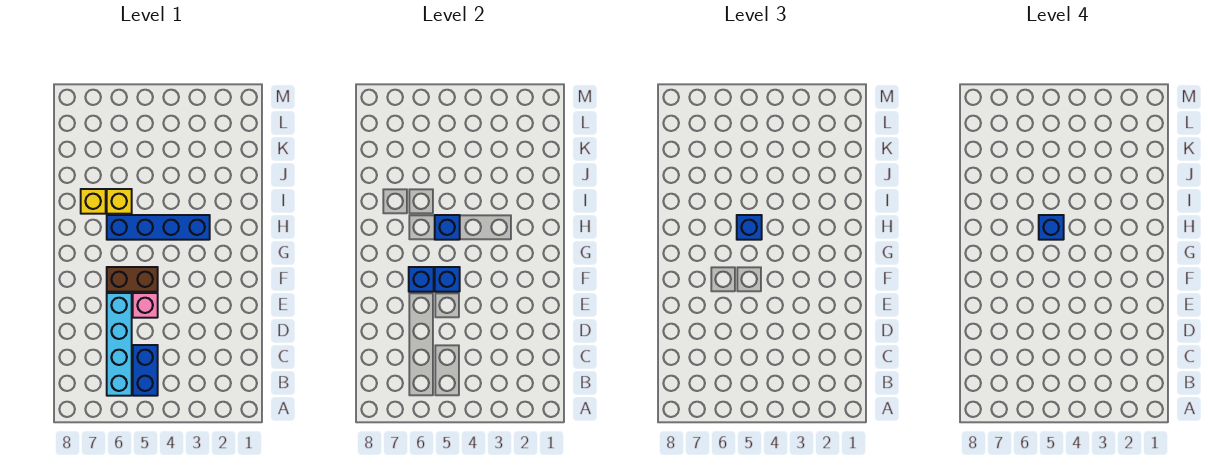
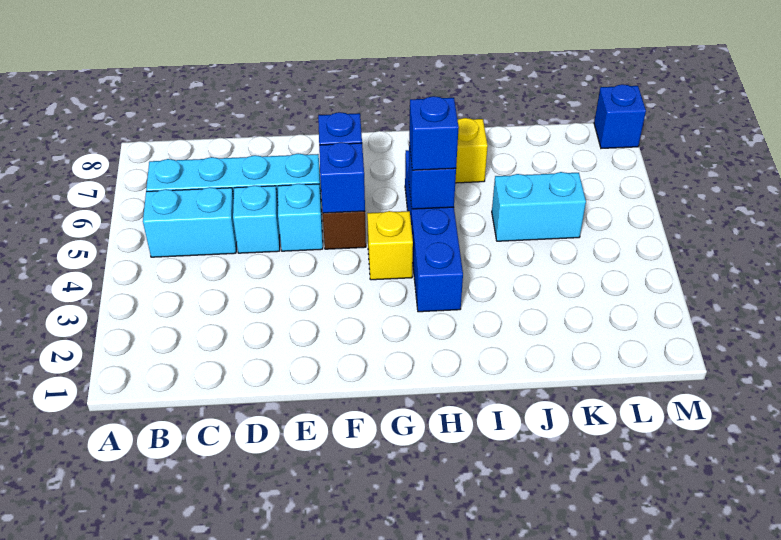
blue brick B5:C5 level 1 -> cyan brick B5:C5 level 1
none -> cyan brick D5 level 1
pink brick E5 level 1 -> cyan brick E5 level 1
blue brick H5 level 4 -> blue brick M8 level 1
yellow brick I6 level 1 -> yellow brick G4 level 1
none -> cyan brick J5:K5 level 1

